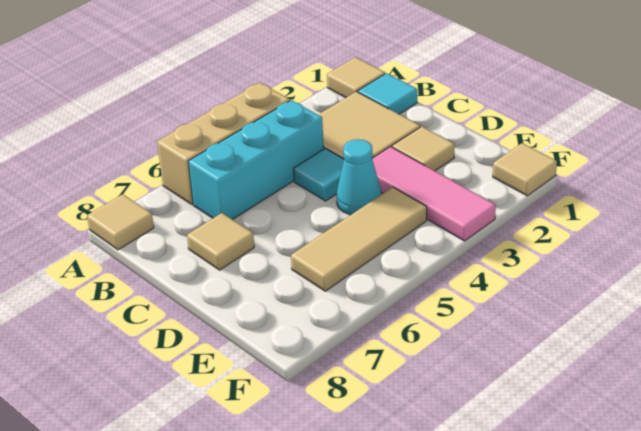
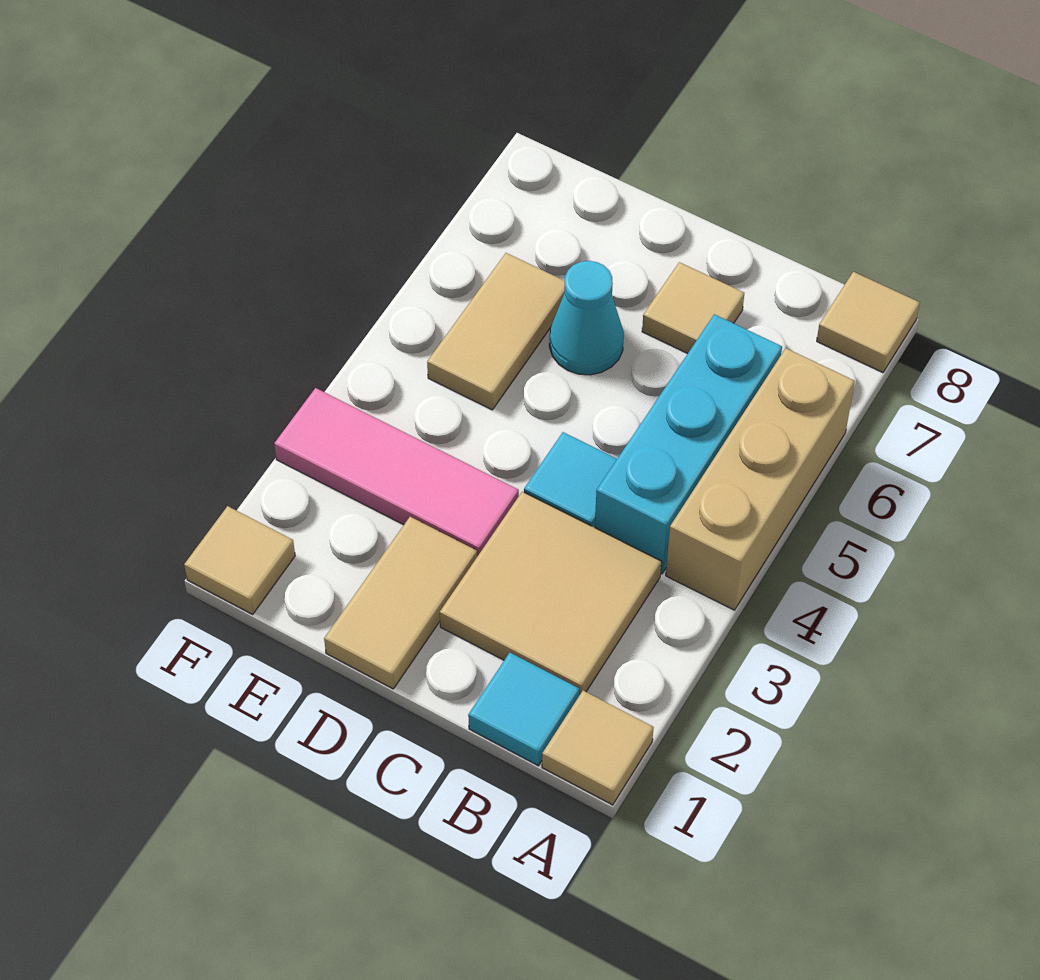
tan tile D2 level 1 -> tan tile D1:D2 level 1
cyan cone D4 level 1 -> cyan cone D6 level 1
tan tile E4:E6 level 1 -> tan tile E5:E6 level 1

